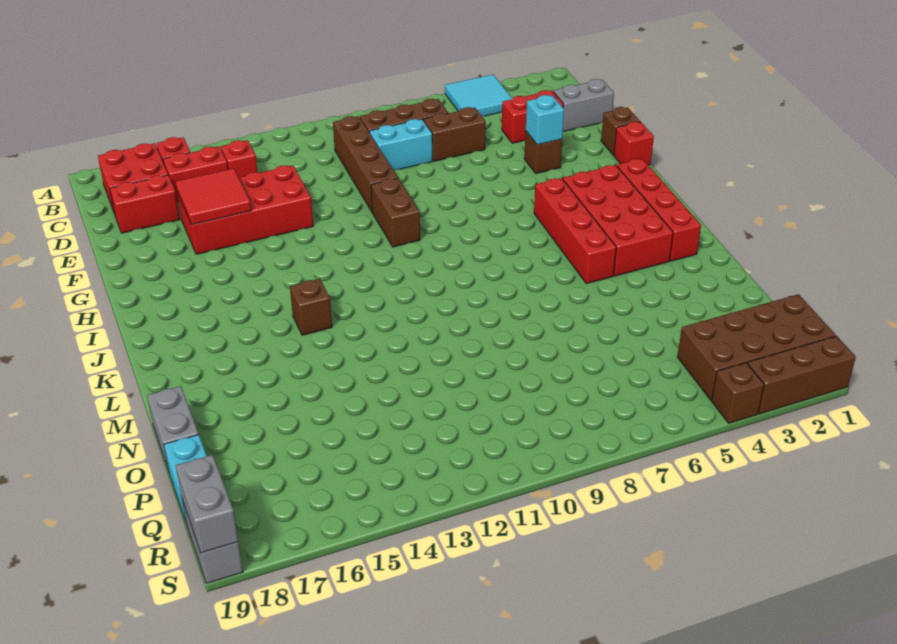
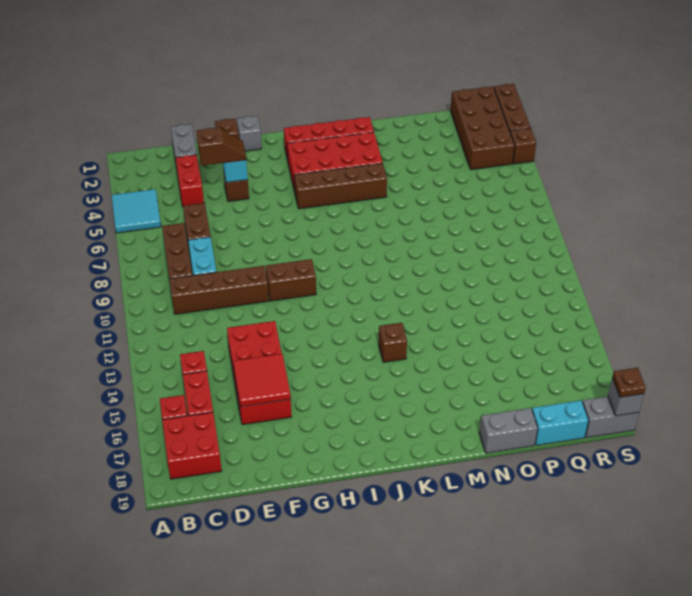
red brick D17:D18 level 1 -> none
none -> brown slope E4:F4 level 3 top E
red brick G1 level 1 -> grey brick G1 level 1
red brick I5:L5 level 1 -> brown brick I5:L5 level 1
grey brick R19:S19 level 2 -> grey brick S19 level 2
none -> brown plate S19 level 3

